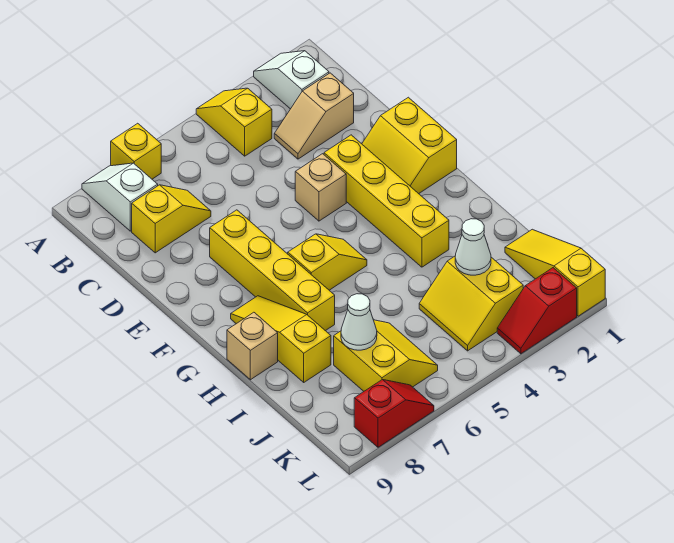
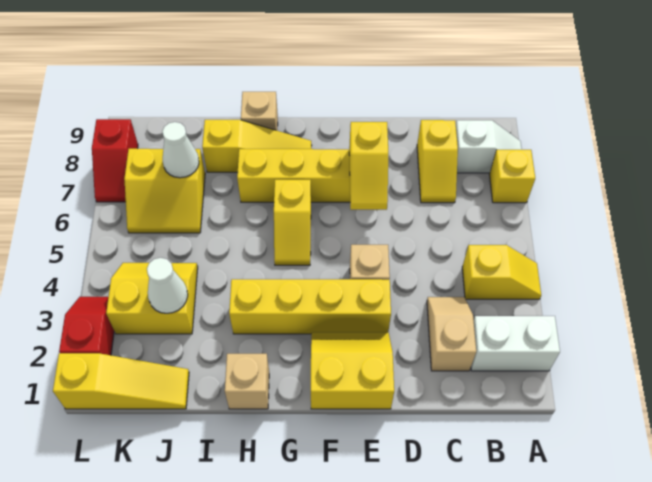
white slope A2:B2 level 1 top B -> white brick A2:B2 level 1
none -> yellow slope E6:E7 level 2 top 7
none -> tan brick H1 level 1

